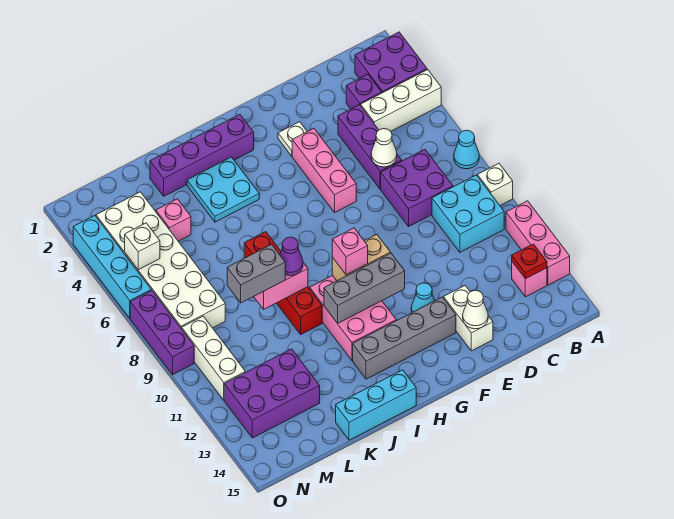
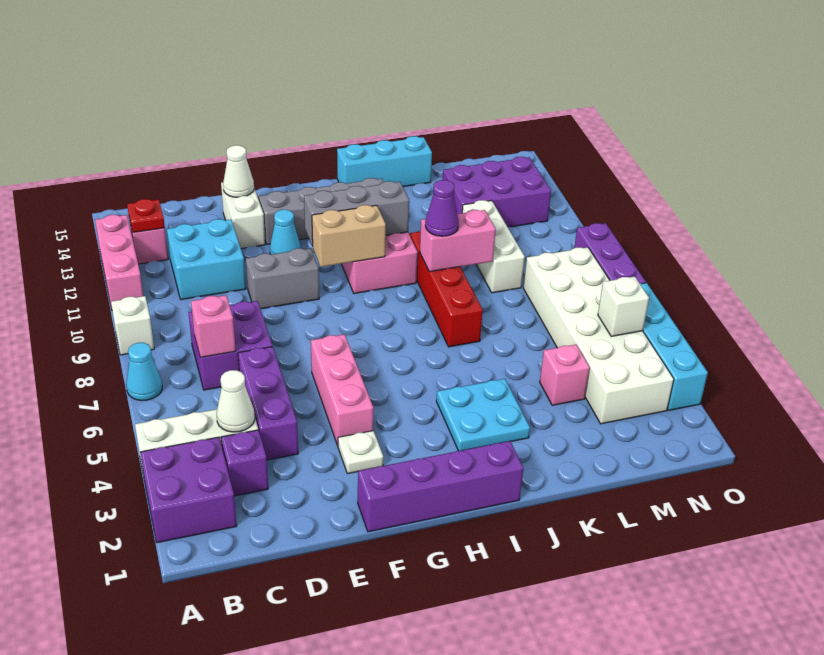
cyan brick B9:C10 level 1 -> cyan brick C11:D12 level 1
white cone D6 level 2 -> white cone C4 level 2
purple brick H2:K2 level 1 -> purple brick F1:I1 level 1
pink brick H10 level 3 -> pink brick C7 level 2
grey brick K9:L9 level 3 -> grey brick E10:F10 level 1
white brick N9:N11 level 1 -> white brick L9:L11 level 1

